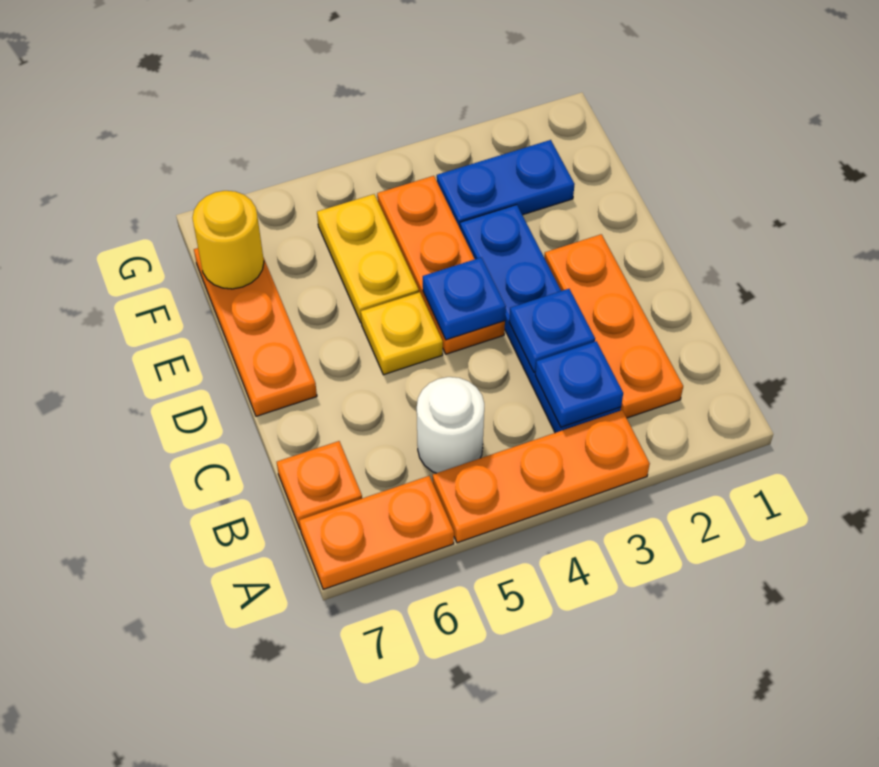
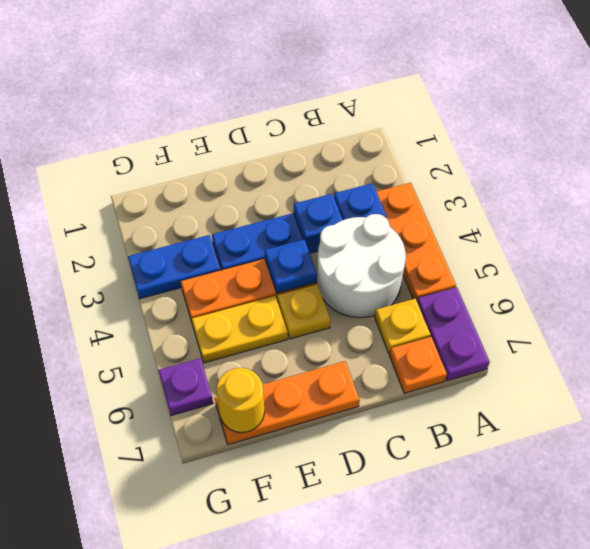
orange plate A6:A7 level 1 -> purple plate A6:A7 level 1
orange plate B2:D2 level 1 -> none
white round brick B5 level 1 -> white round brick B4:C5 level 1
none -> yellow plate B6 level 1
blue plate F2:F3 level 1 -> blue plate F3:G3 level 1
none -> purple plate G6 level 1

